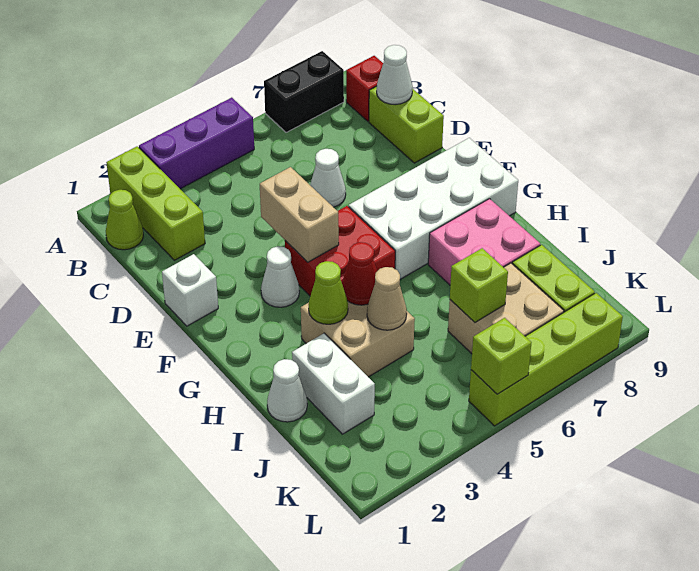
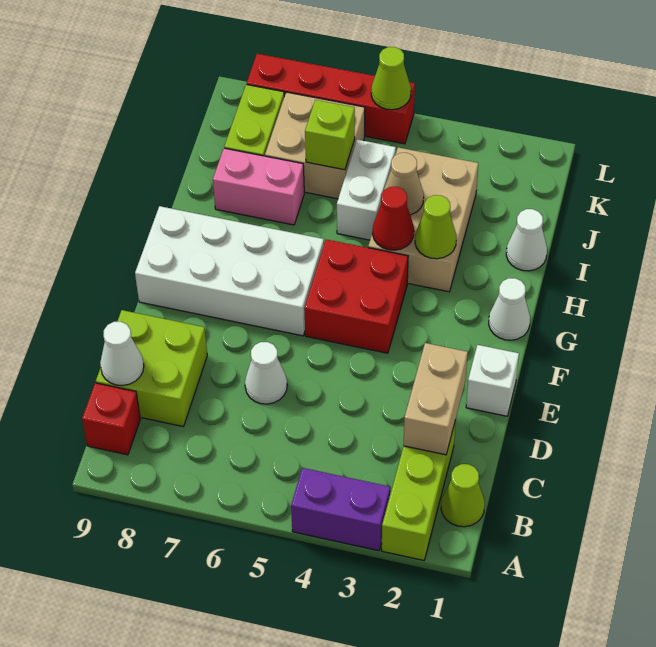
purple brick A3:A5 level 1 -> purple brick A3:A4 level 1
black brick A7:A8 level 1 -> none
lime brick C9:D9 level 1 -> lime brick C8:D9 level 1
tan brick E4:F4 level 2 -> tan brick C2:D2 level 2
white cone F3 level 1 -> white cone G1 level 1
tan brick H3:I4 level 1 -> tan brick H3:J4 level 1
pink brick H7:I8 level 1 -> pink brick I7:I8 level 1
white brick I2:J2 level 1 -> white brick I5:J5 level 1
lime brick L5:L8 level 1 -> red brick L5:L8 level 1
lime brick L5 level 2 -> lime cone L5 level 2

